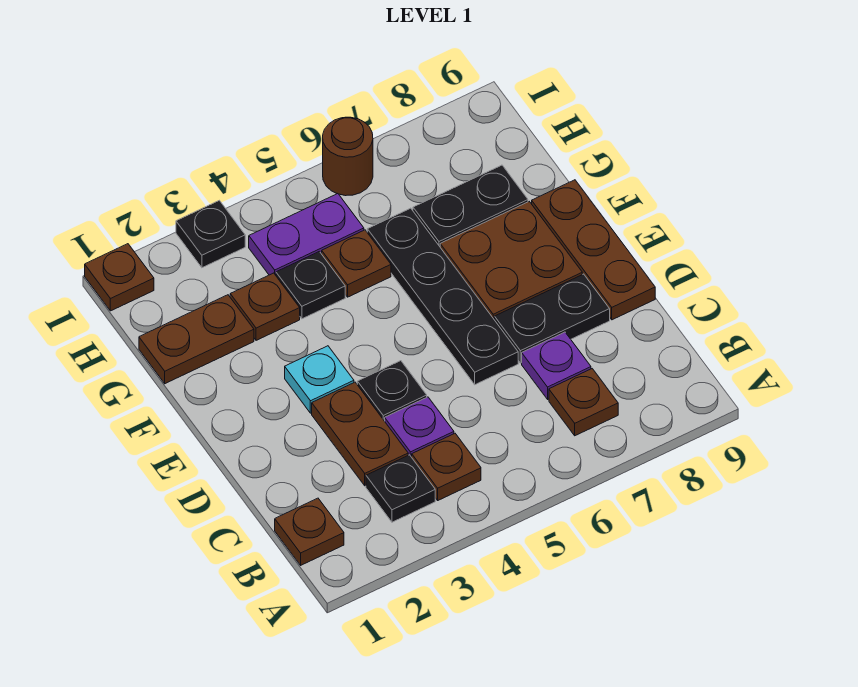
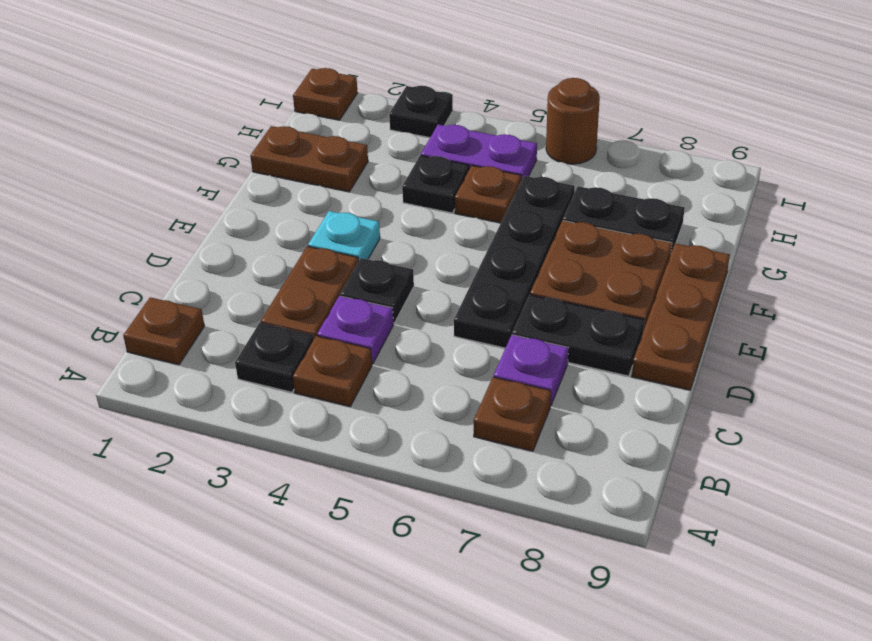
brown plate G3 level 1 -> none

